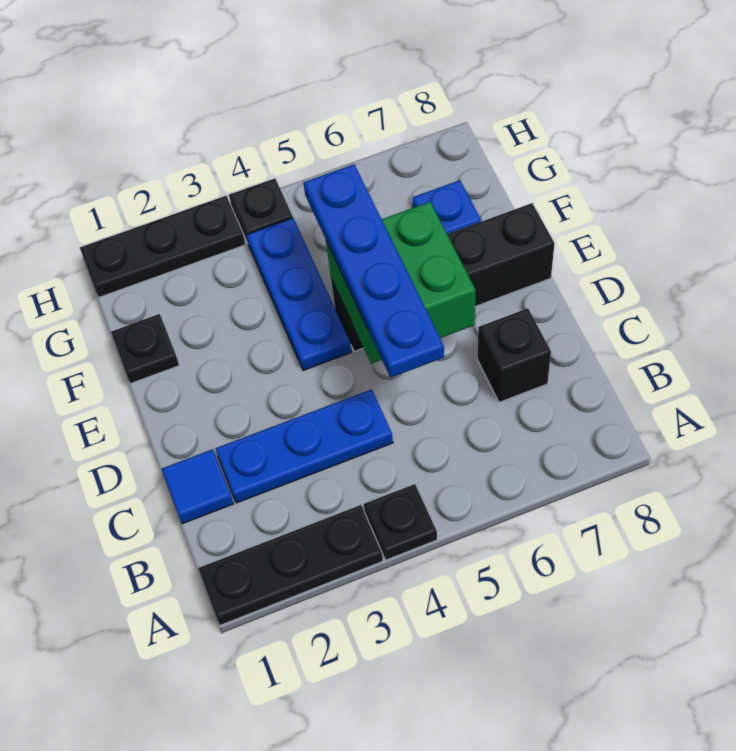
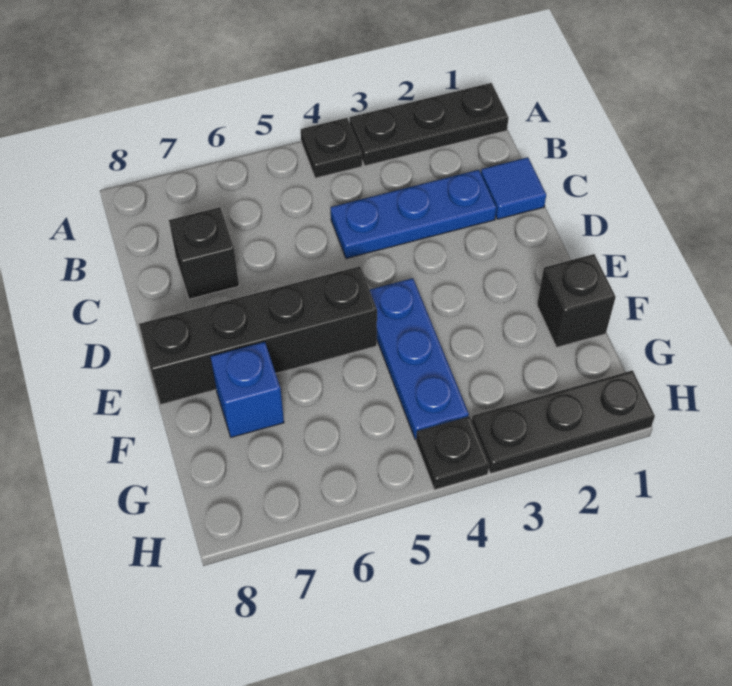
blue plate C5:F5 level 3 -> none
green brick D5:E6 level 2 -> none
black plate F1 level 1 -> black brick F1 level 1

